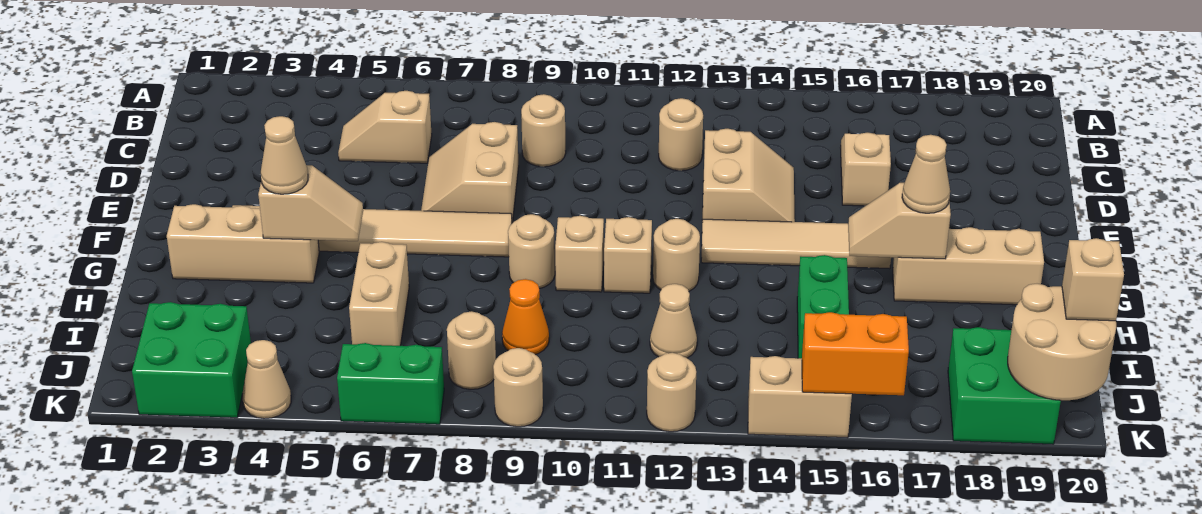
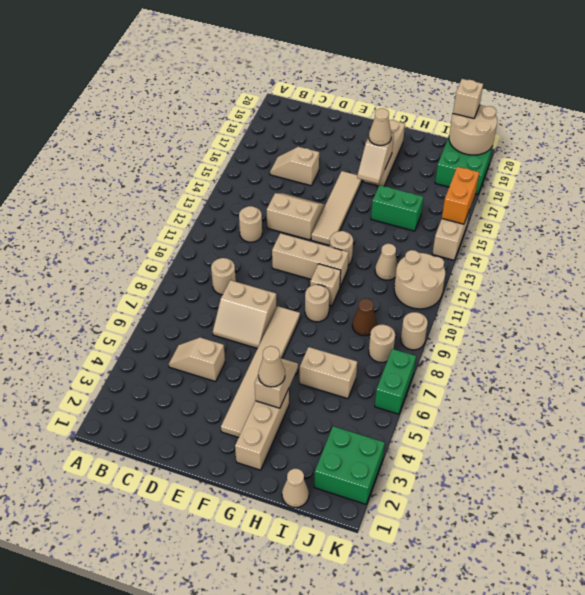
tan slope C5:C6 level 1 top 6 -> tan slope C5:D5 level 1 top D
tan brick G11 level 1 -> tan brick E11:G11 level 1
orange cone I9 level 1 -> brown cone I9 level 1
tan cone K4 level 1 -> tan cone I1 level 1
tan round brick K12 level 1 -> tan round brick J11:K12 level 1

